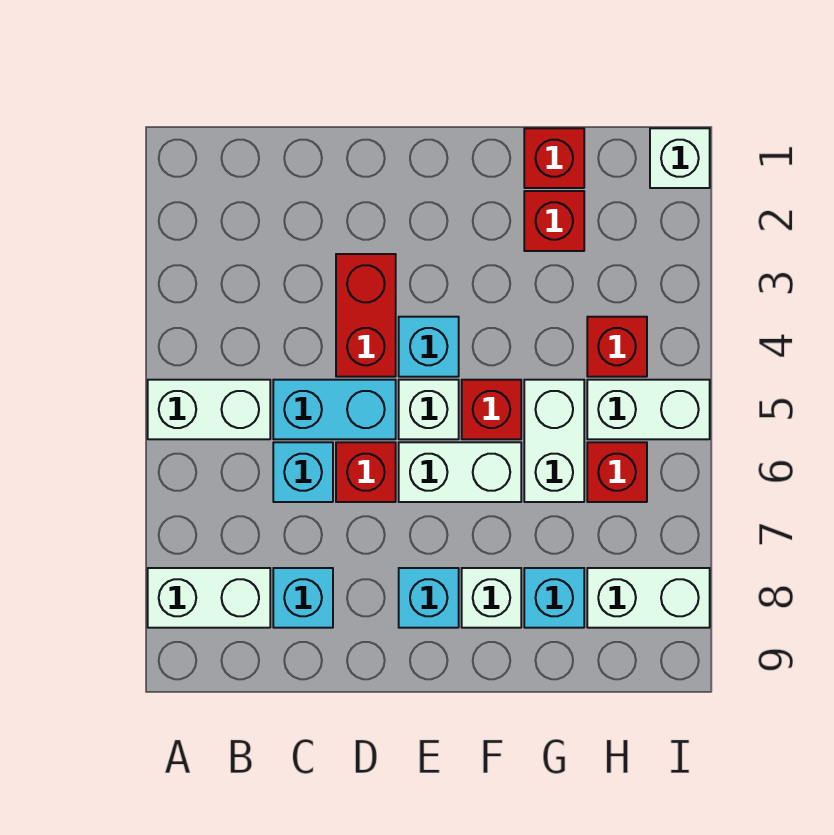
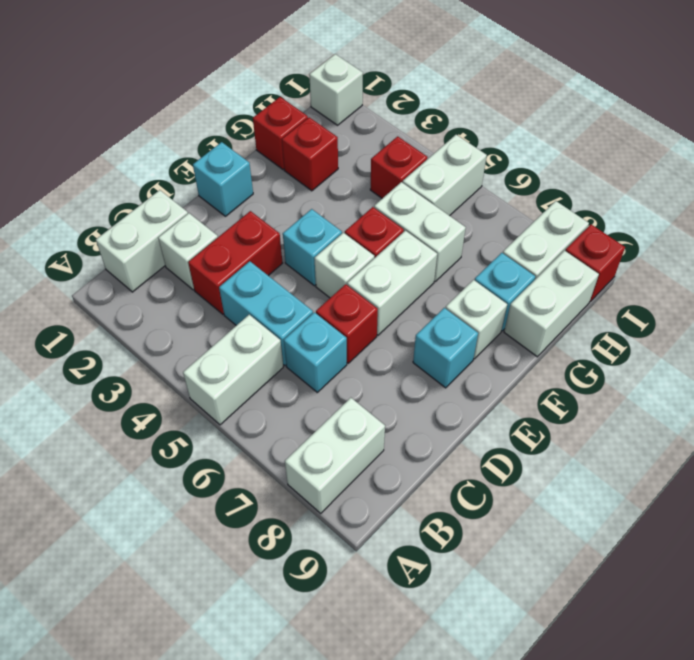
none -> white brick B1:C1 level 1
none -> white brick C2 level 1
cyan brick C5:D5 level 1 -> cyan brick C4:C5 level 1
cyan brick C8 level 1 -> cyan brick E1 level 1
red brick D3:D4 level 1 -> red brick C3:D3 level 1
none -> white brick G9:H9 level 1
red brick H6 level 1 -> red brick I9 level 1

